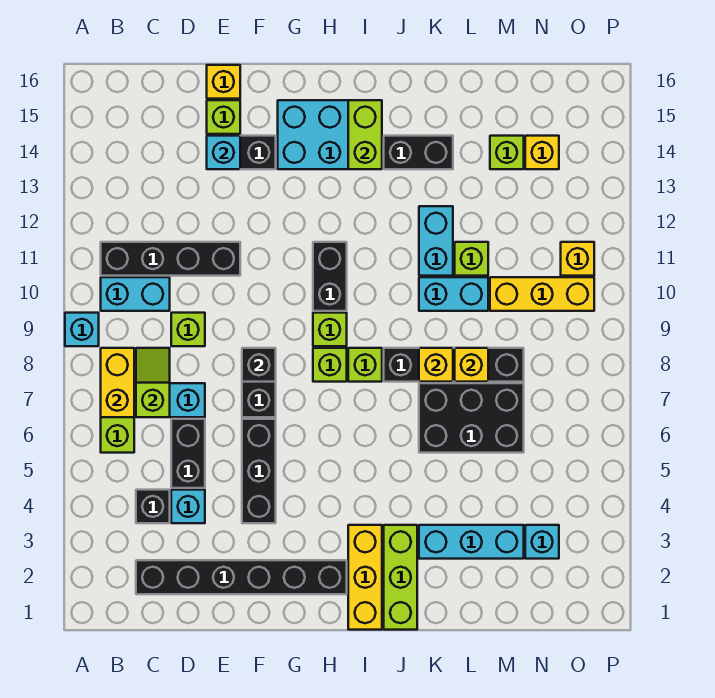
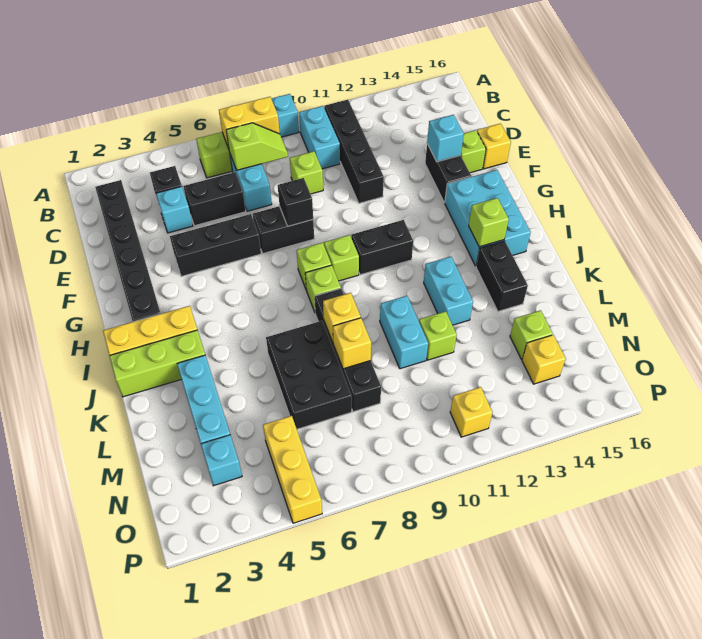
lime brick I14:I15 level 2 -> lime brick I14 level 2
cyan brick K11:K12 level 1 -> cyan brick J12:K12 level 1
yellow brick M10:O10 level 1 -> yellow brick N5:P5 level 1

